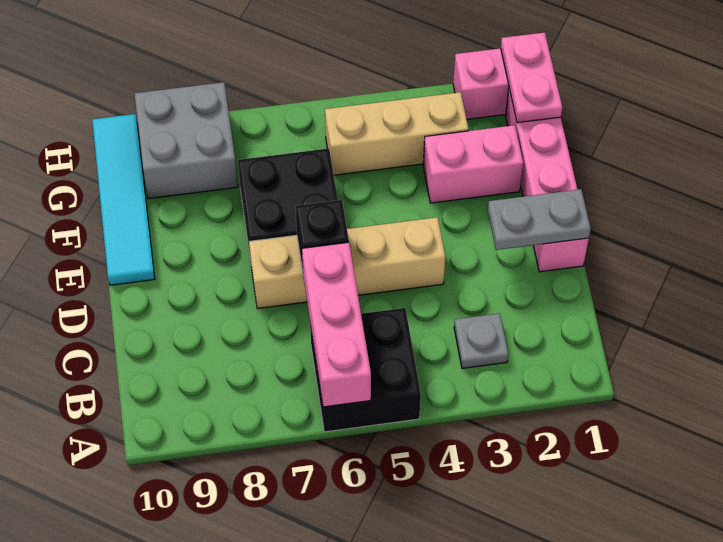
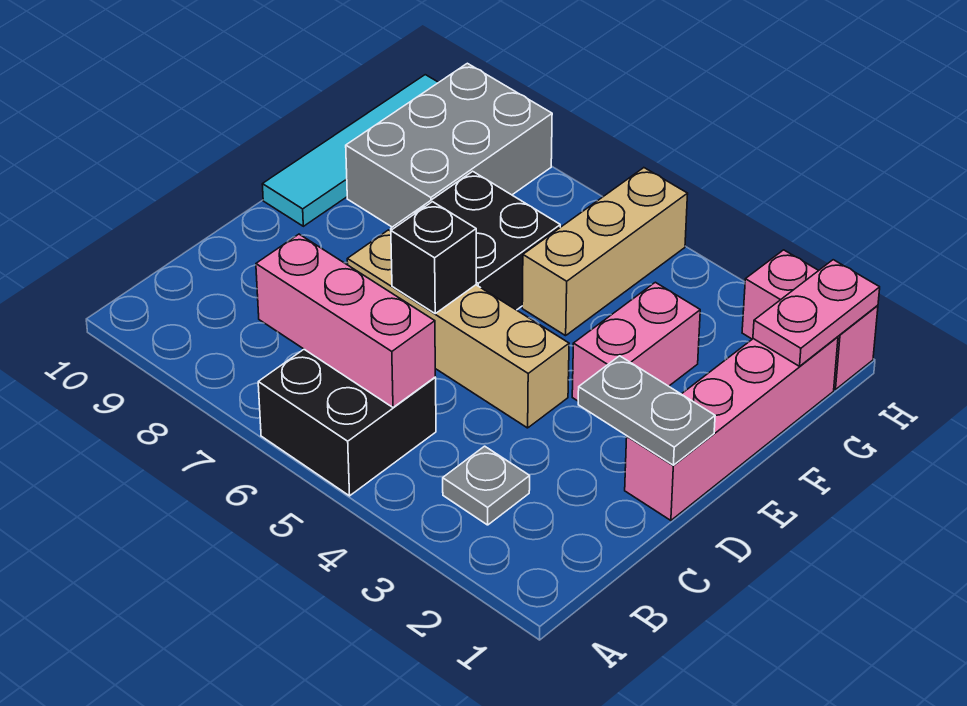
pink brick A6:C6 level 2 -> pink brick B5:B7 level 2
pink brick F2:F3 level 1 -> pink brick E3:F3 level 1
tan brick G3:G5 level 1 -> tan brick F5:H5 level 1
grey brick G8:H9 level 1 -> grey brick F8:H9 level 1

